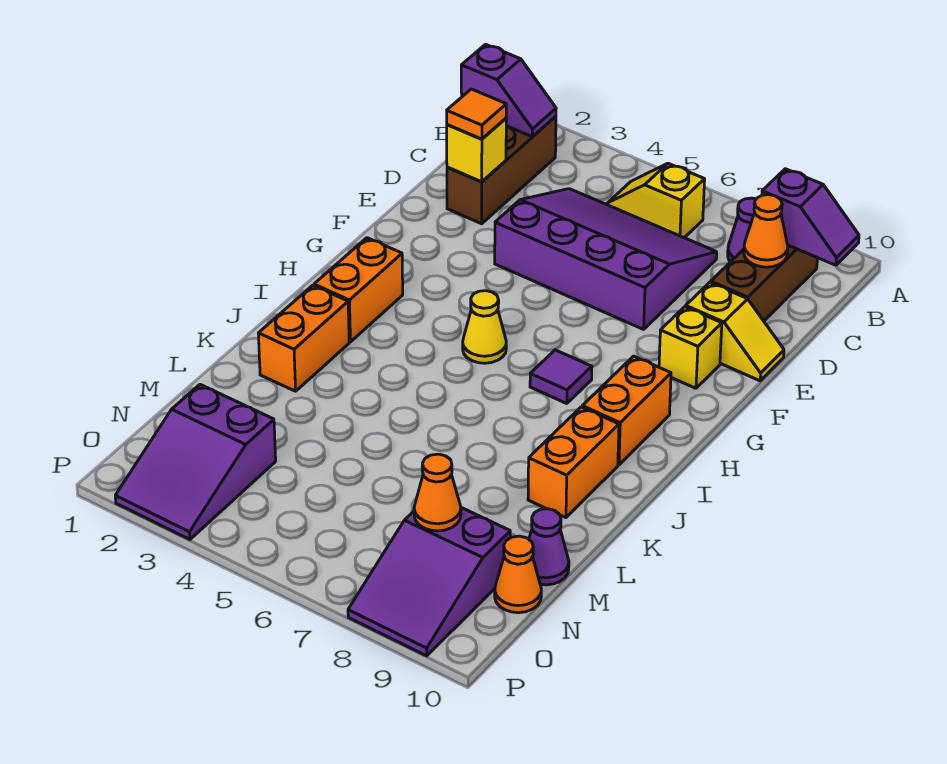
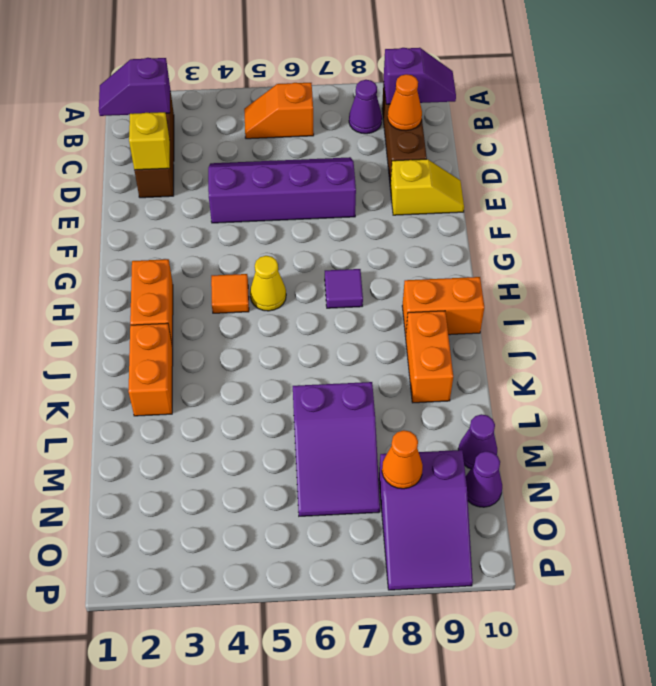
purple slope B1:B2 level 2 top 1 -> purple slope B1:B2 level 2 top 2
yellow slope B5:B6 level 1 top 6 -> orange slope B5:B6 level 1 top 6
purple slope C4:E7 level 1 top E -> purple slope D4:E7 level 1 top E
orange tile D2 level 3 -> orange tile H4 level 1
yellow brick F9 level 1 -> none
orange brick H9:I9 level 1 -> orange brick I9:I10 level 1
purple slope N2:P3 level 1 top N -> purple slope L6:N7 level 1 top L
orange cone N10 level 1 -> purple cone N10 level 1

